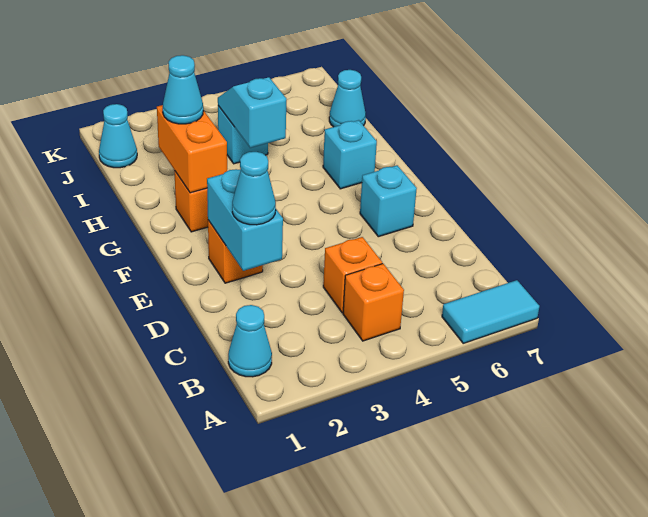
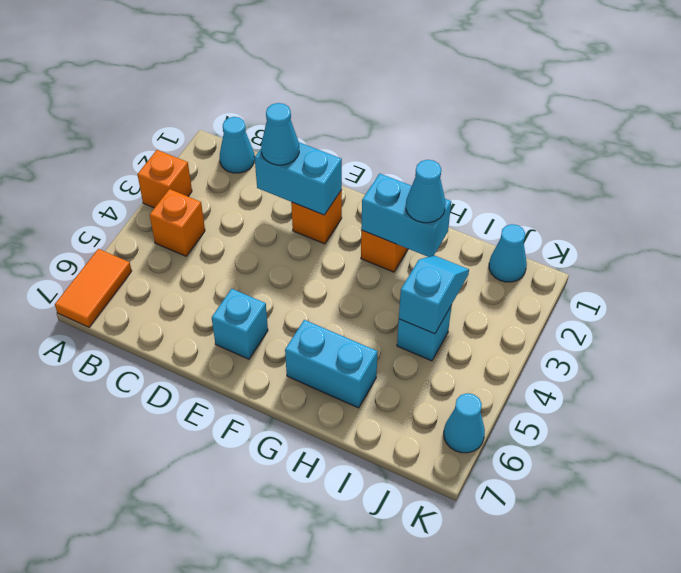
cyan tile A6:A7 level 1 -> orange tile A6:A7 level 1
orange brick C4 level 1 -> orange brick A3 level 1
orange brick G2:H2 level 2 -> cyan brick G2:H2 level 2
cyan brick G6 level 1 -> cyan brick G6:H6 level 1
cyan slope H4:I4 level 2 top H -> cyan slope I3:I4 level 2 top 4
cyan cone I7 level 1 -> cyan cone K6 level 1

